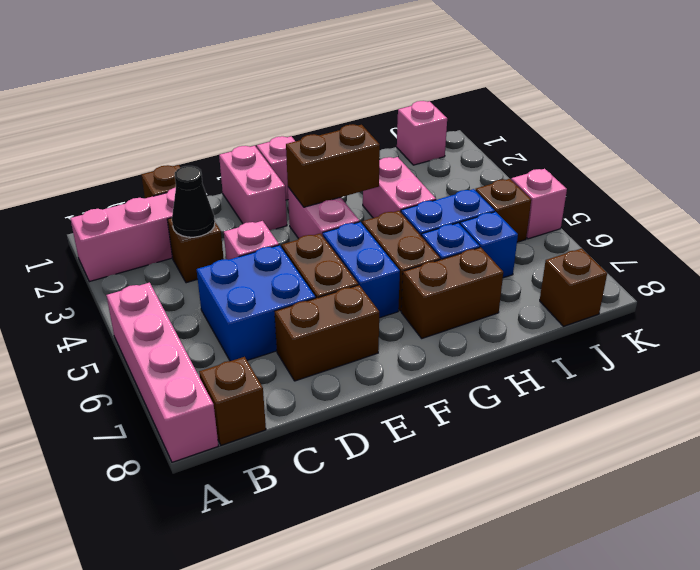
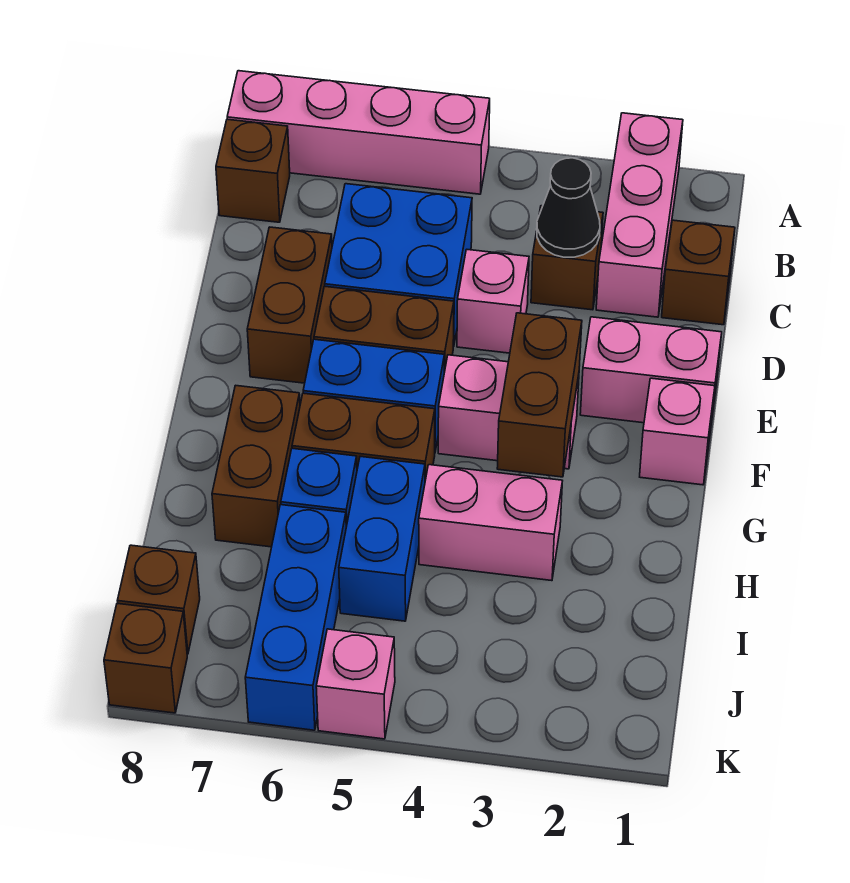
blue brick I6 level 1 -> blue brick I6:K6 level 1
pink brick J1 level 1 -> none
brown brick J5 level 1 -> brown brick K8 level 1

